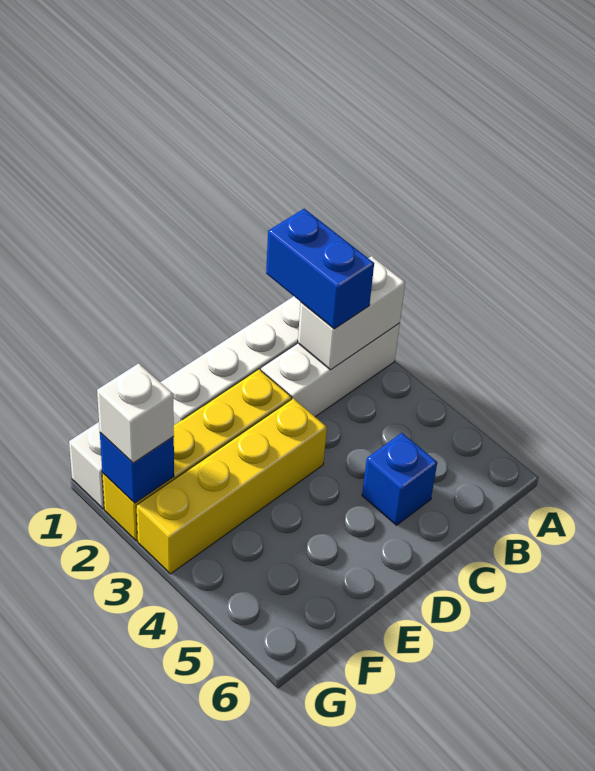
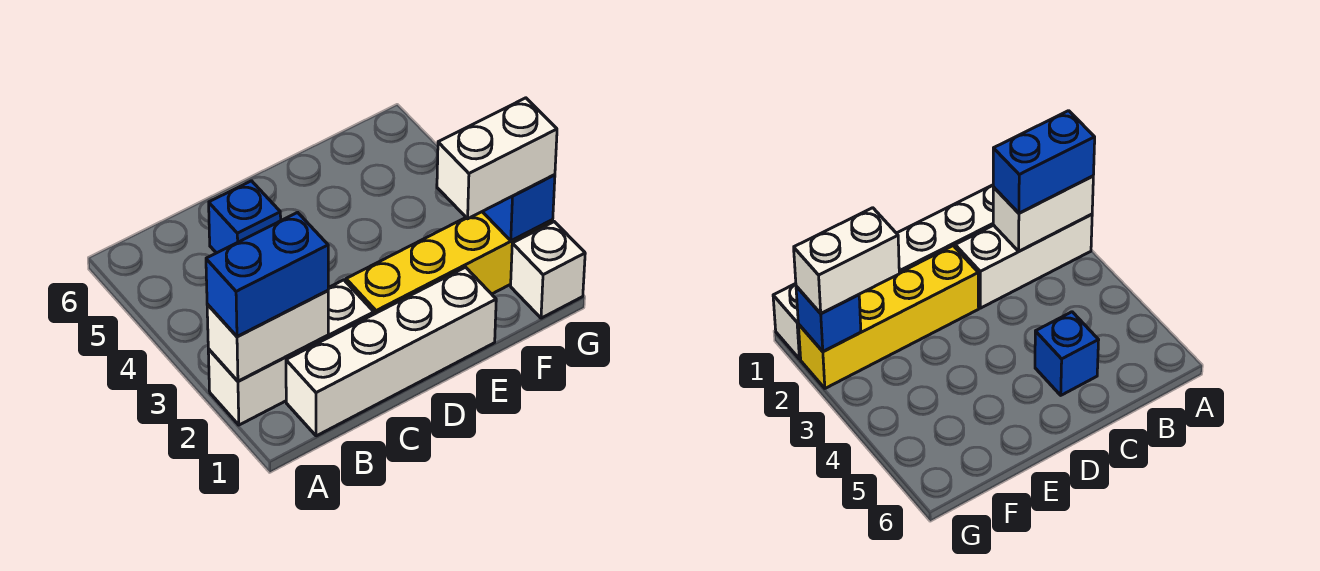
blue brick B1:B2 level 3 -> blue brick A2:B2 level 3
yellow brick D3:G3 level 1 -> none
white brick G2 level 3 -> white brick F2:G2 level 3

